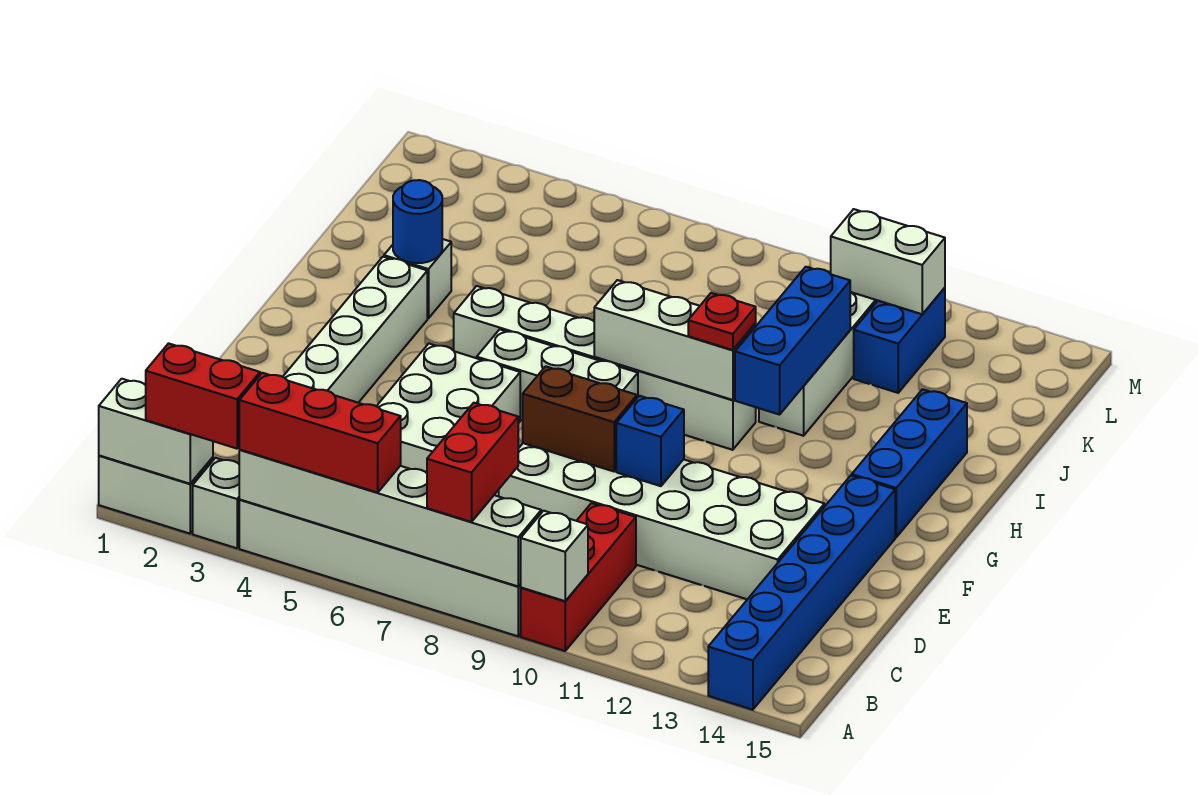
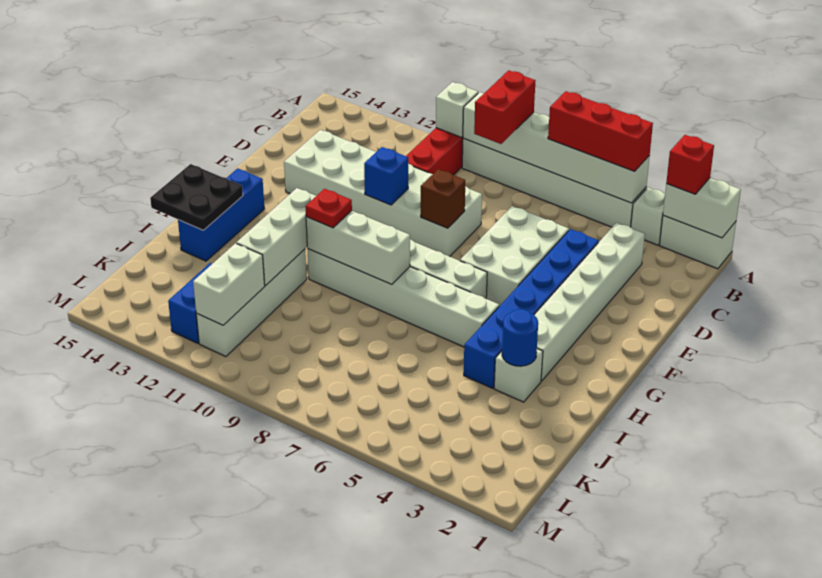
red brick A2:A3 level 3 -> red brick A2 level 3
blue brick A14:F14 level 1 -> blue brick D4:I4 level 1
brown brick E8:E9 level 2 -> brown brick E8 level 2
blue brick H11:J11 level 2 -> white brick H11:J11 level 2
none -> black plate H14:I15 level 2
white brick L11:L12 level 2 -> white brick K11:L11 level 2

